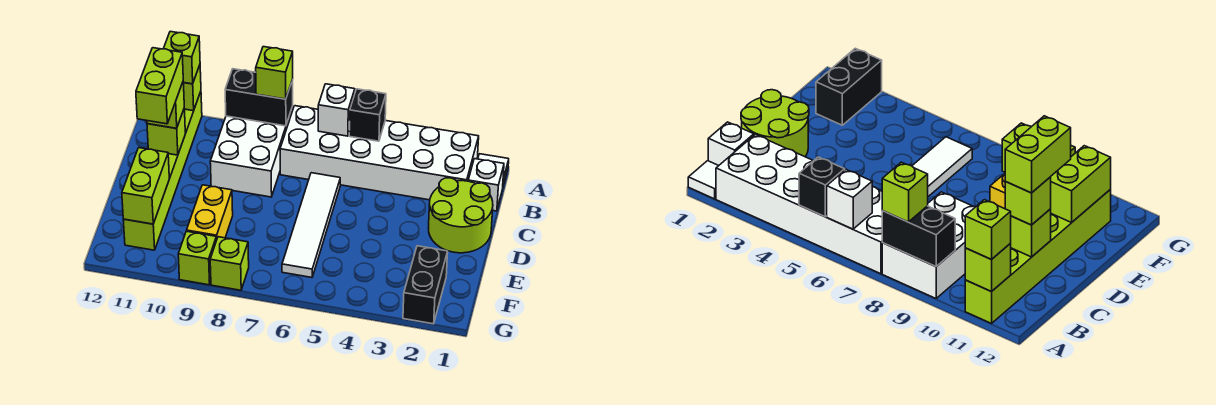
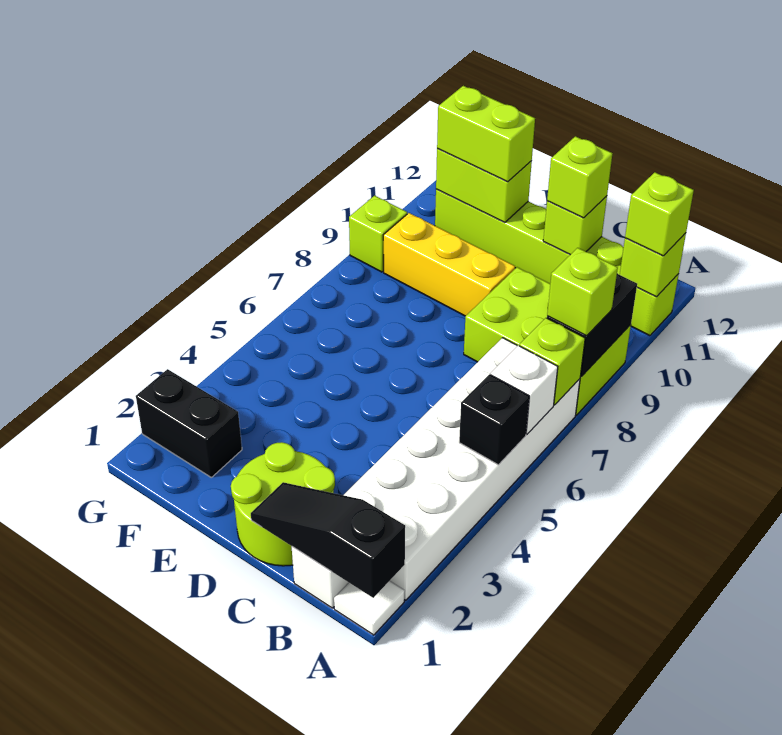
none -> black slope A1:C1 level 2 top A
white brick A8:C9 level 1 -> lime brick A8:C9 level 1
white tile C6:F6 level 1 -> none
lime brick C11:D11 level 4 -> lime brick E11:F11 level 3
yellow brick E9:F9 level 1 -> yellow brick D9:F9 level 1
lime brick G8 level 1 -> lime brick A7 level 2

